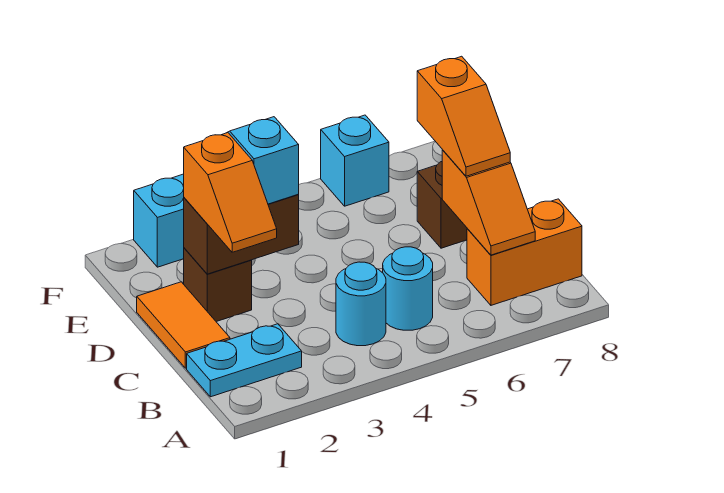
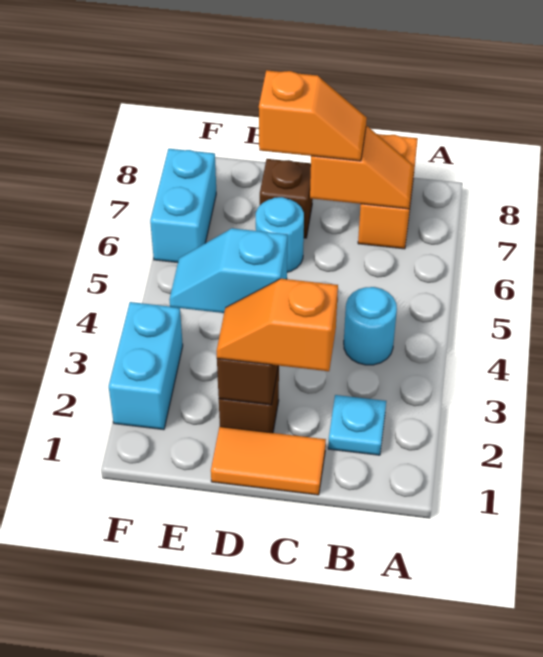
cyan plate B1:B2 level 1 -> cyan plate B2 level 1
cyan round brick B5 level 1 -> cyan round brick D6 level 1
orange slope C2:D2 level 3 top D -> orange slope C2:D2 level 3 top C
cyan brick F6 level 1 -> cyan brick F6:F7 level 1

